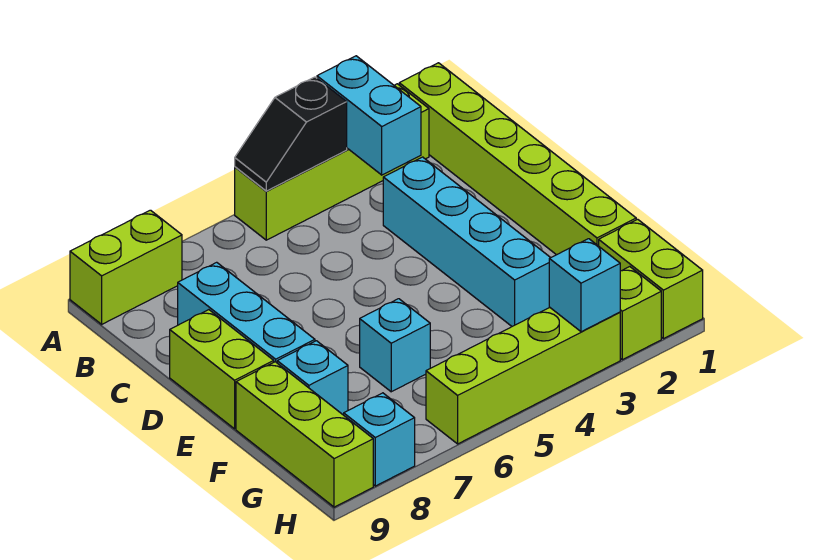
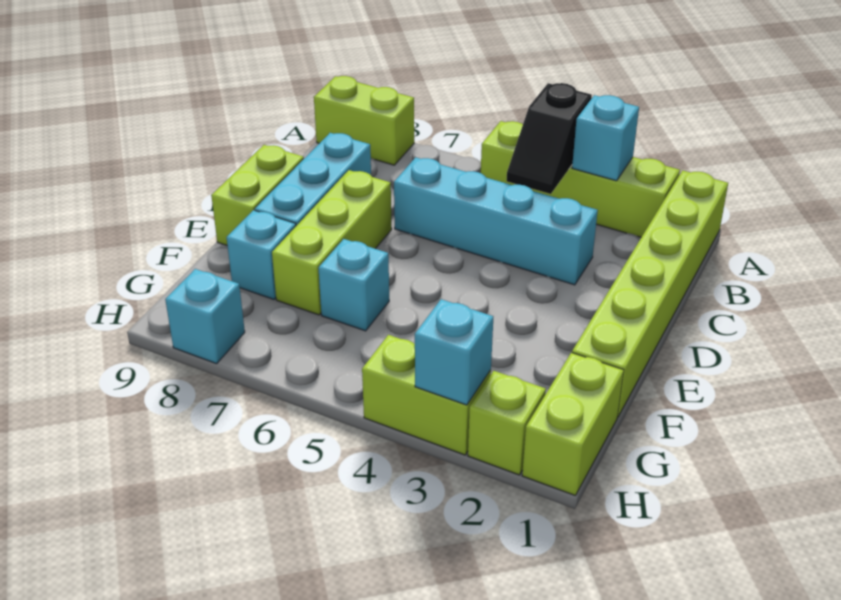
cyan brick A3:B3 level 2 -> cyan brick A3 level 2
black slope A4:A5 level 2 top 4 -> black slope A4:B4 level 2 top A
cyan brick C3:F3 level 1 -> cyan brick C3:C6 level 1
lime brick F9:H9 level 1 -> lime brick D7:F7 level 1
lime brick H3:H6 level 1 -> lime brick H3:H4 level 1

